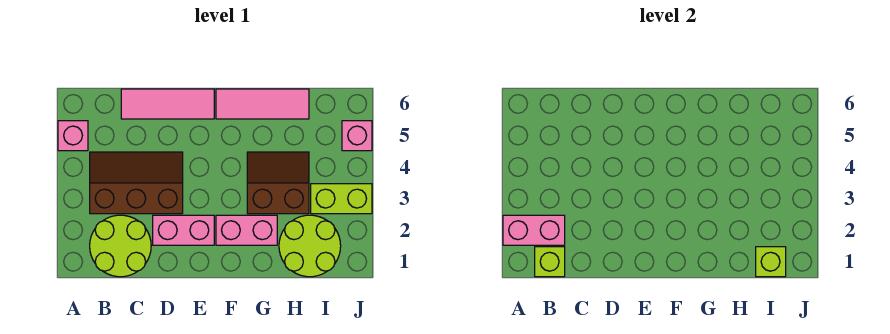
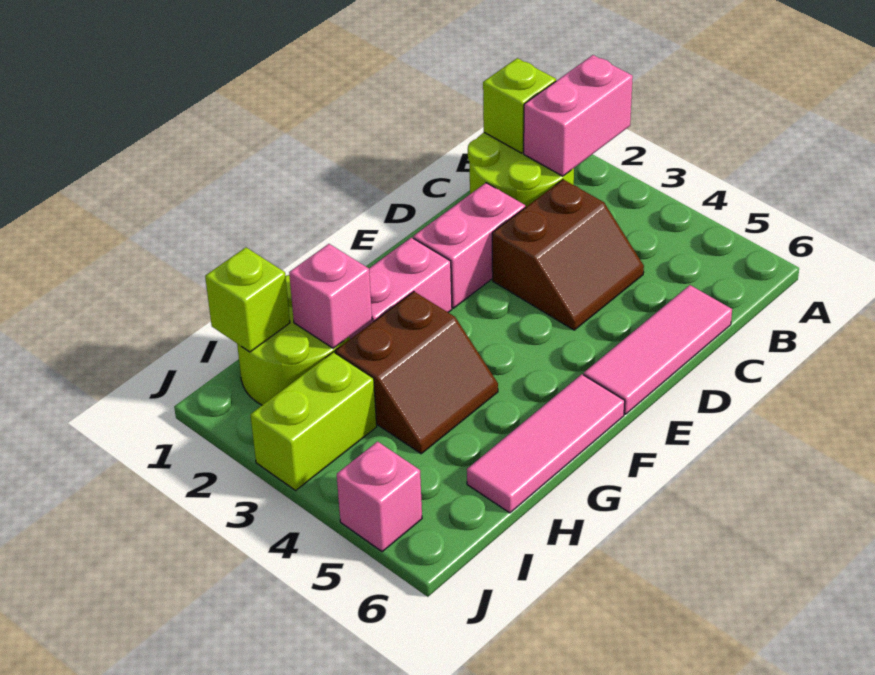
pink brick A5 level 1 -> pink brick H2 level 2
brown slope B3:D4 level 1 top 3 -> brown slope C3:D4 level 1 top 3

